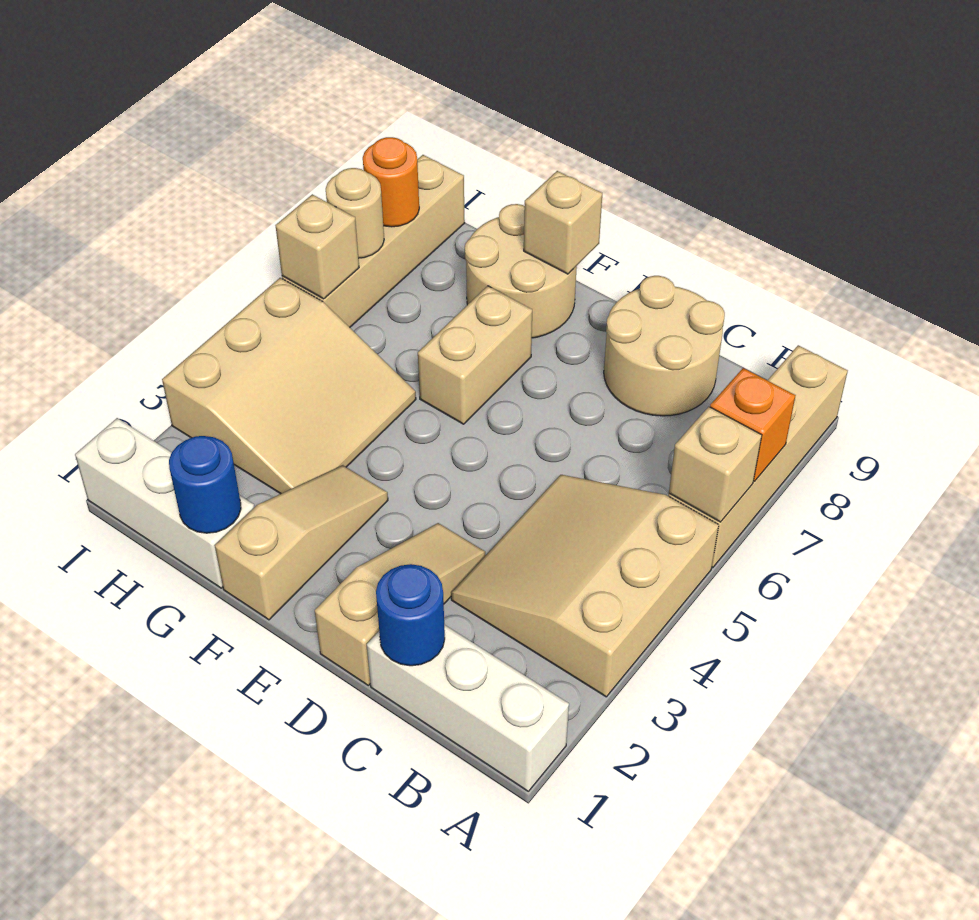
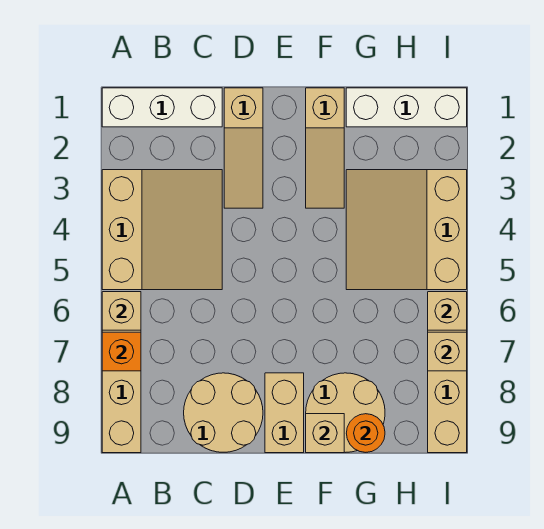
blue round brick C1 level 2 -> none
tan brick F6:F7 level 1 -> tan brick E8:E9 level 1
blue round brick G1 level 2 -> none
tan round brick I7 level 2 -> tan brick I7 level 2
orange round brick I8 level 2 -> orange round brick G9 level 2

